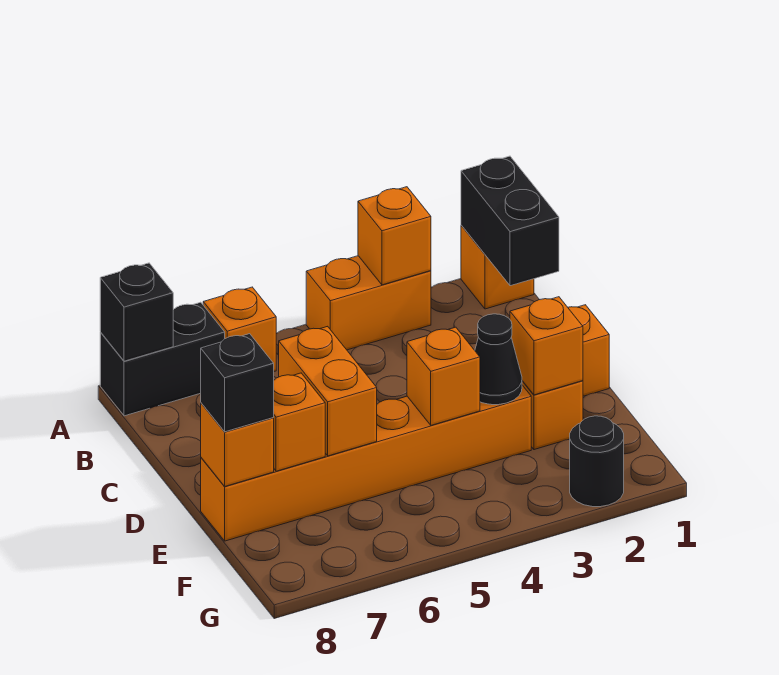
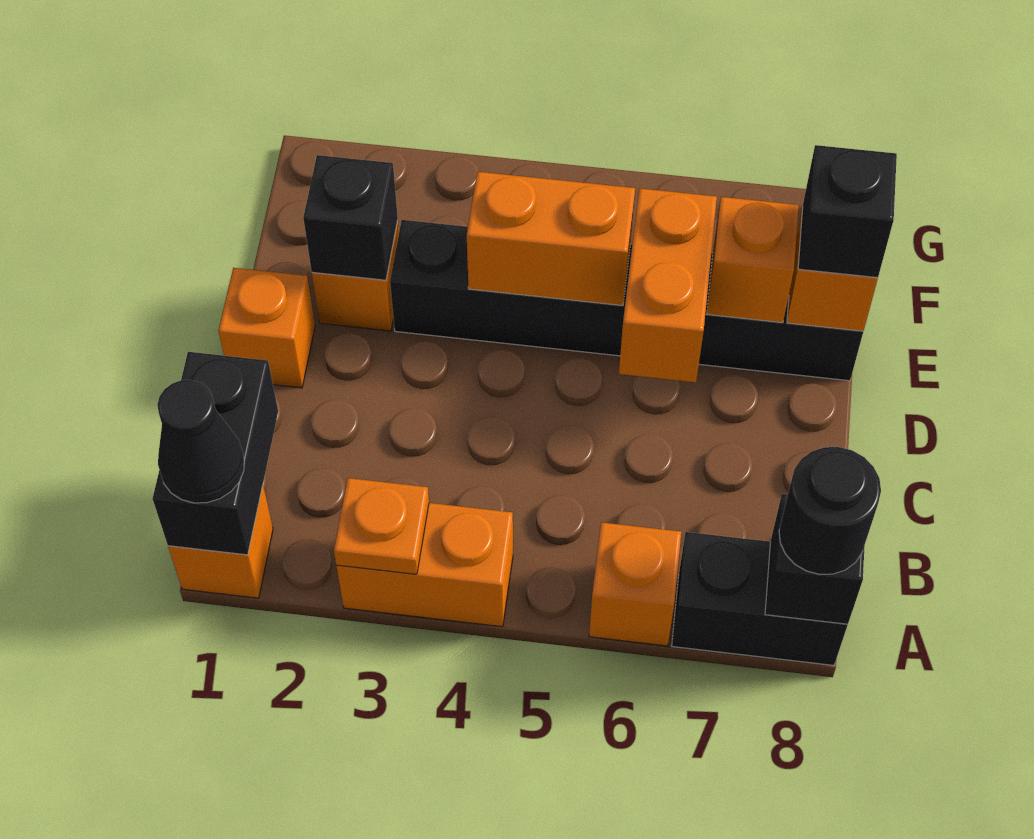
orange brick A3 level 2 -> orange plate A3 level 2
orange brick E2 level 2 -> black brick E2 level 2
orange brick E3:E8 level 1 -> black brick E3:E8 level 1
black cone E3 level 2 -> black cone A1 level 3
orange brick E4 level 2 -> orange brick E4:E5 level 2
black round brick G2 level 1 -> black round brick A8 level 3

